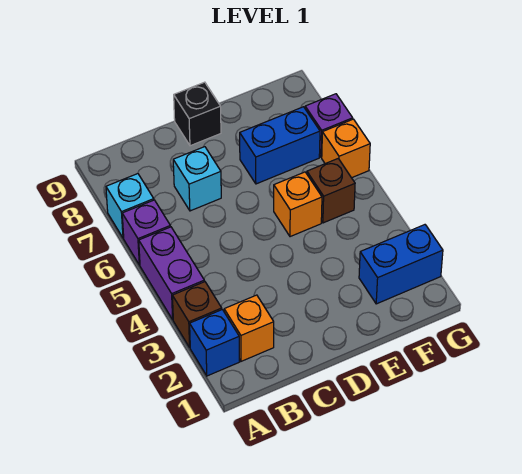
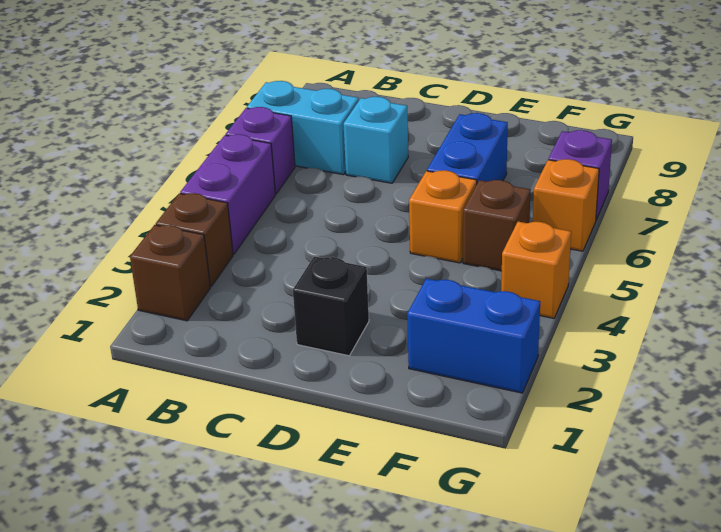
blue brick A2 level 1 -> brown brick A2 level 1
cyan brick A7 level 1 -> cyan brick A7:B7 level 1
orange brick B2 level 1 -> orange brick G4 level 1
black brick D9 level 1 -> black brick D2 level 1
blue brick E7:F7 level 1 -> blue brick E6:E7 level 1

